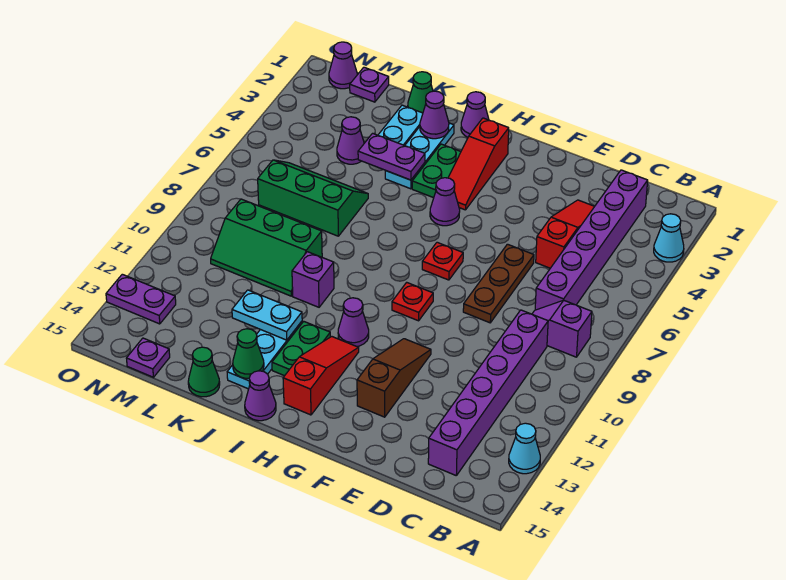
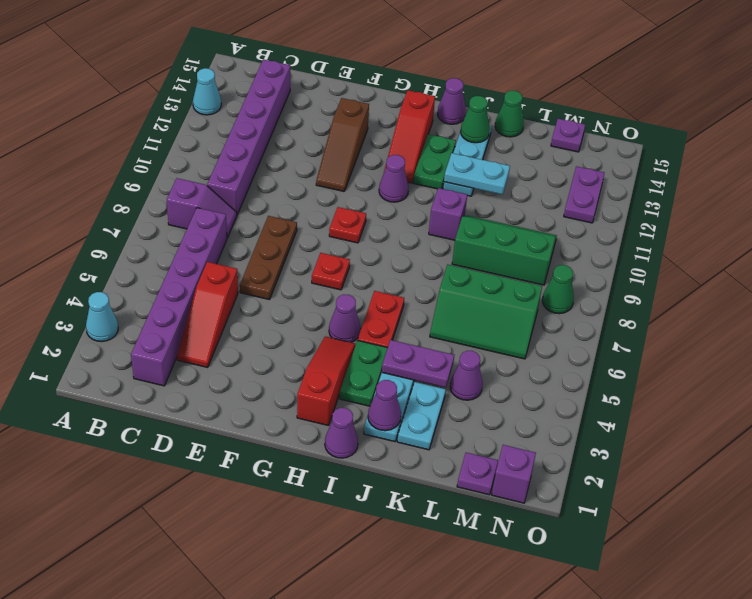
none -> red plate I5:I6 level 1
green cone K1 level 1 -> green cone N8 level 1
purple cone N1 level 1 -> purple brick N1 level 1
purple plate N13:O13 level 1 -> purple plate N12:N13 level 1

